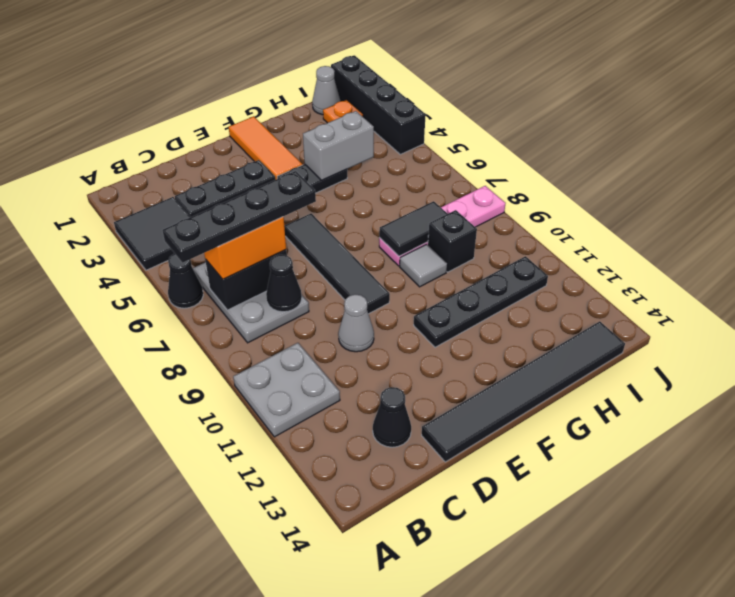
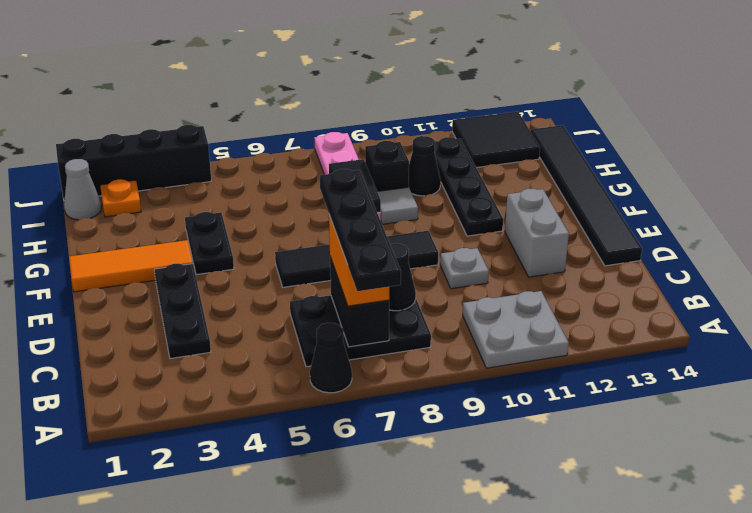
black tile A3:B4 level 1 -> black tile I12:J13 level 1
grey plate B6:C8 level 1 -> black plate B6:C8 level 1
black cone C13 level 1 -> black cone H10 level 1
grey cone D10 level 1 -> grey plate D10 level 1
grey brick G4:H4 level 2 -> grey brick D12:E12 level 1

